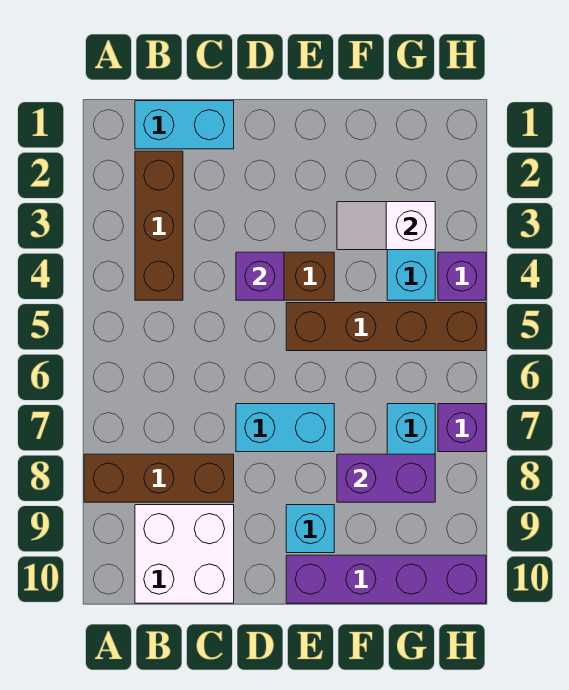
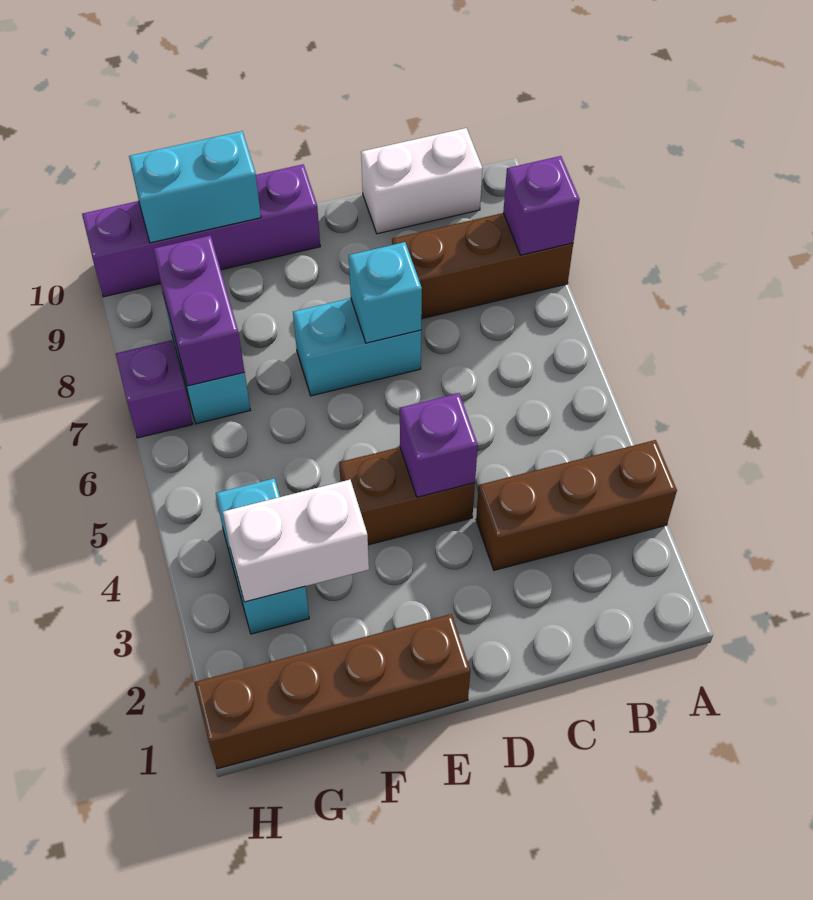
cyan brick B1:C1 level 1 -> cyan brick F10:G10 level 2
brown brick B2:B4 level 1 -> brown brick A3:C3 level 1
white brick B9:C10 level 1 -> white brick B10:C10 level 1
brown brick E5:H5 level 1 -> brown brick E1:H1 level 1
cyan brick E9 level 1 -> cyan brick D7 level 2
white slope F3:G3 level 2 top G -> white brick F3:G3 level 2
purple brick F8:G8 level 2 -> purple brick G7:G8 level 2
purple brick H4 level 1 -> purple brick A8 level 2

